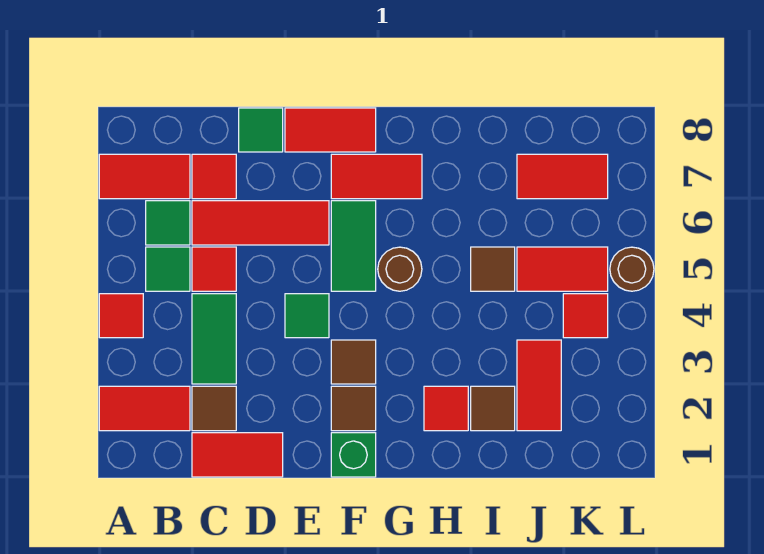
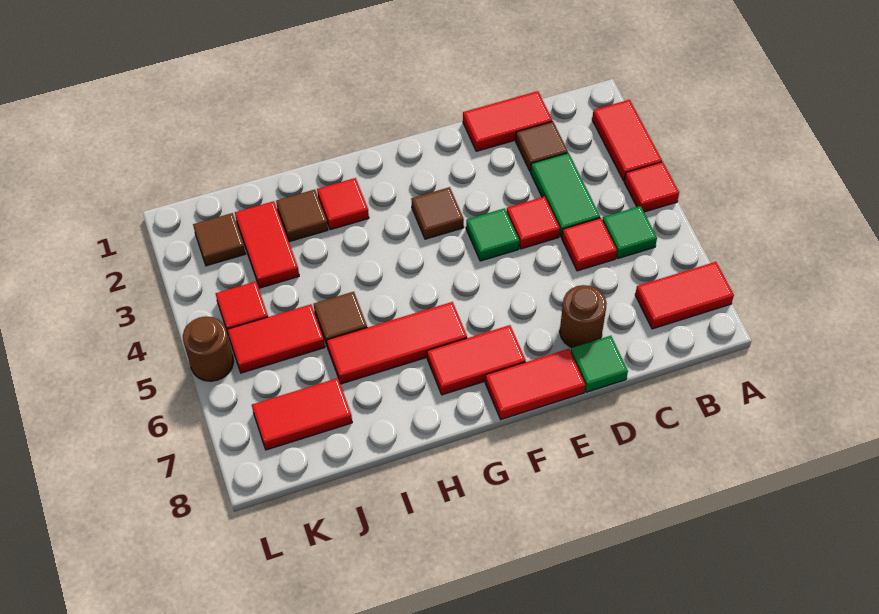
red tile A2:B2 level 1 -> red tile A2:A3 level 1
green tile B6 level 1 -> none
red tile C6:E6 level 1 -> red tile G6:I6 level 1
red tile C7 level 1 -> red tile D4 level 1
green brick F1 level 1 -> none
brown tile F2 level 1 -> brown tile K2 level 1
green tile F5:F6 level 1 -> none
brown round brick G5 level 1 -> brown round brick D7 level 1

